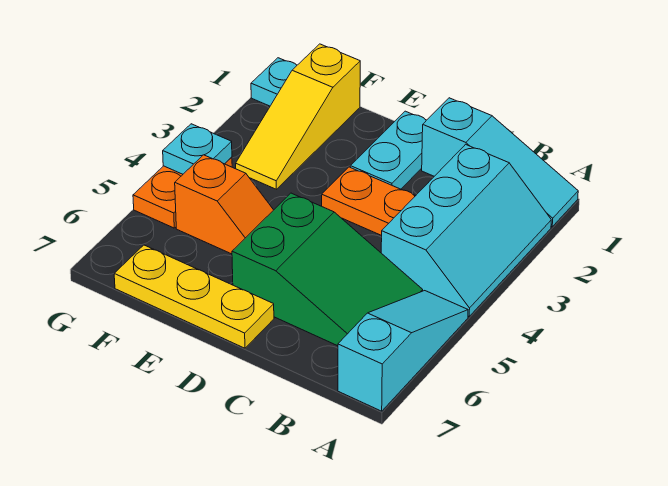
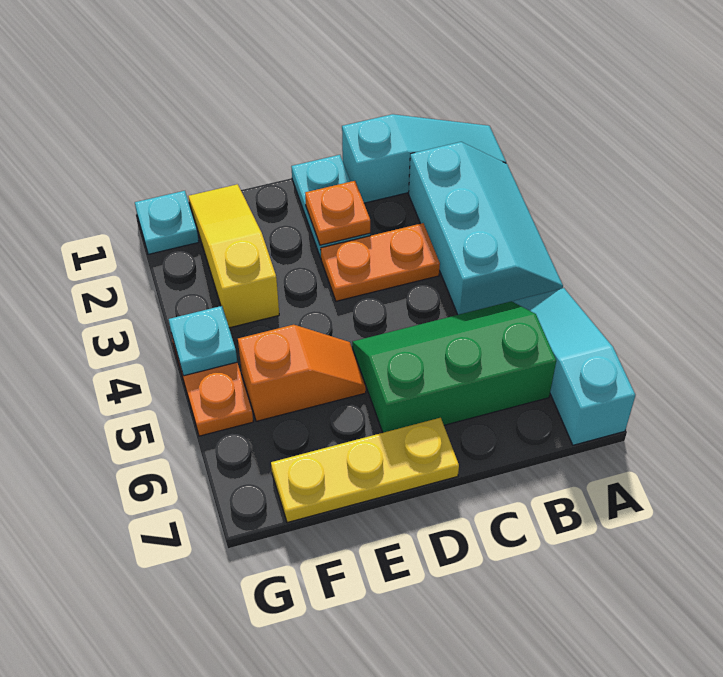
green slope B5:D6 level 1 top D -> green slope B5:D6 level 1 top 6
none -> orange plate D2 level 2
yellow slope F1:F3 level 1 top 1 -> yellow slope F1:F3 level 1 top 3

